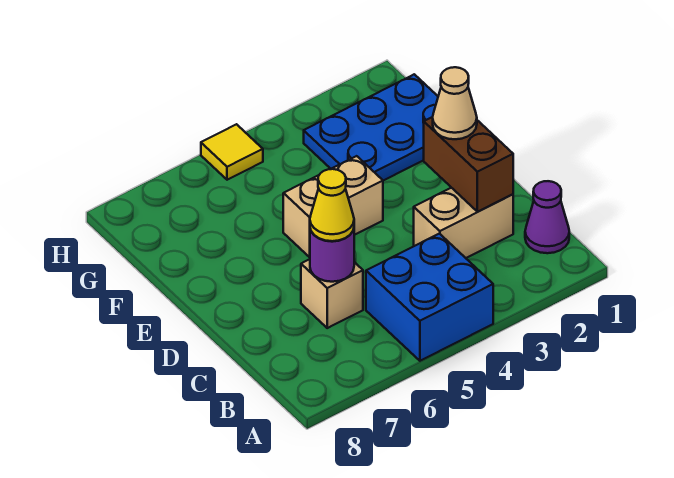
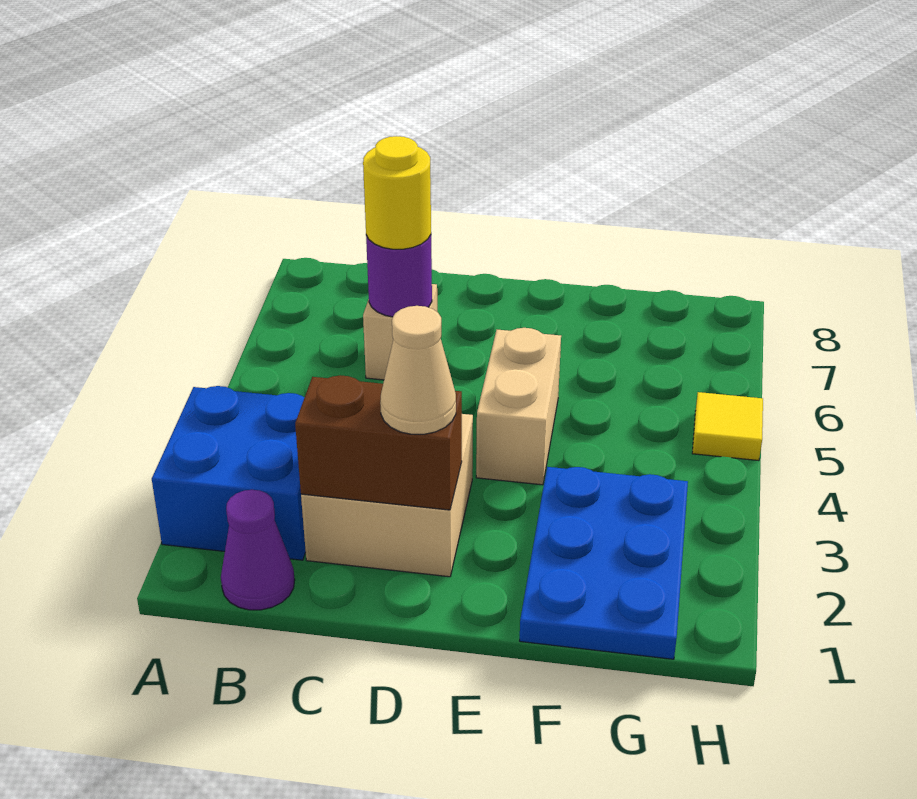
blue brick A4:B5 level 1 -> blue brick A2:B3 level 1
tan brick C2:C3 level 1 -> tan brick C2:D3 level 1
yellow cone C6 level 3 -> yellow round brick C6 level 3

